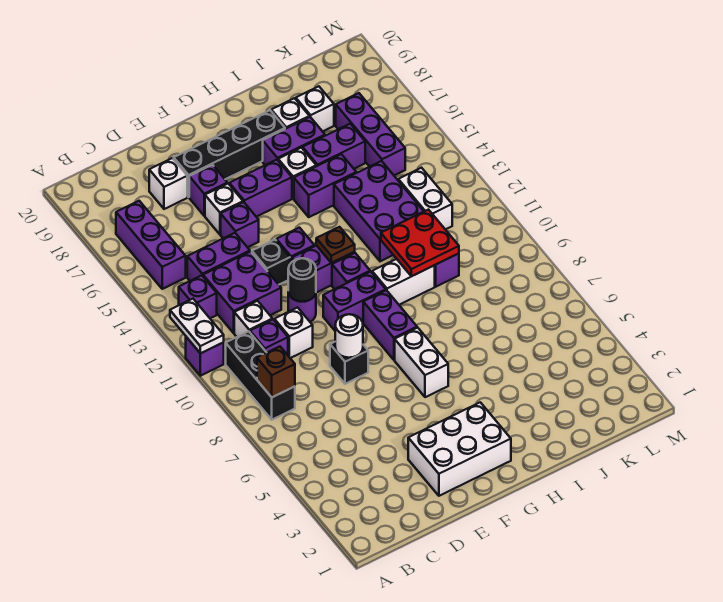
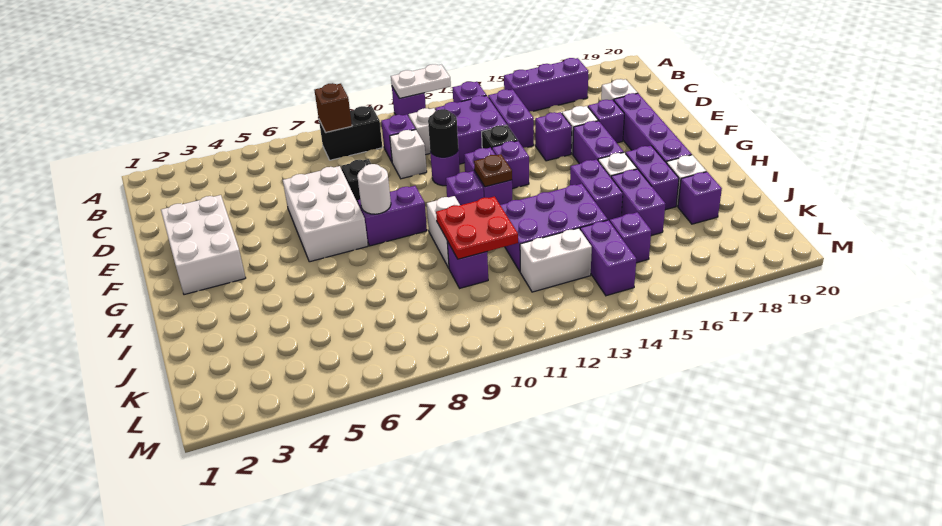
black brick B8:B10 level 1 -> black brick B8:B9 level 1
white round brick E8 level 2 -> white round brick G8 level 2
black brick E18:H18 level 1 -> purple brick E18:H18 level 1
purple brick F10:G10 level 1 -> purple brick K14:L14 level 1
white brick G6:G7 level 1 -> white brick E6:G7 level 1
white brick J18 level 1 -> purple brick J18 level 1
purple brick K15:K17 level 1 -> purple brick K15 level 1

